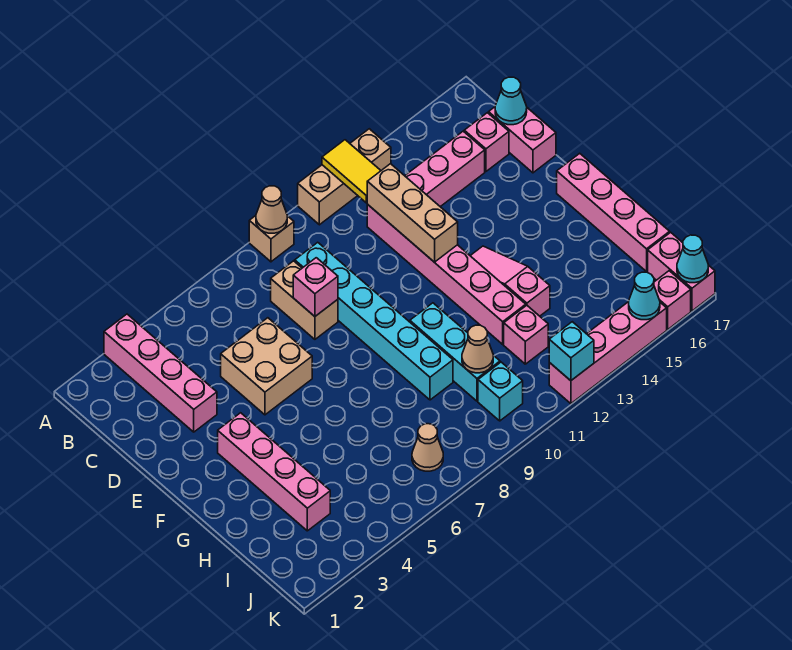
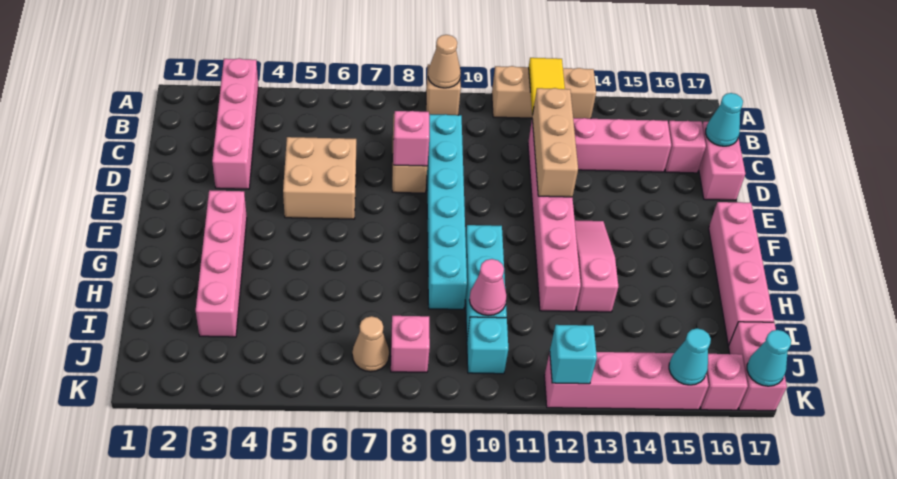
tan cone I10 level 2 -> pink cone I10 level 2
pink brick I12 level 1 -> pink brick J8 level 1

